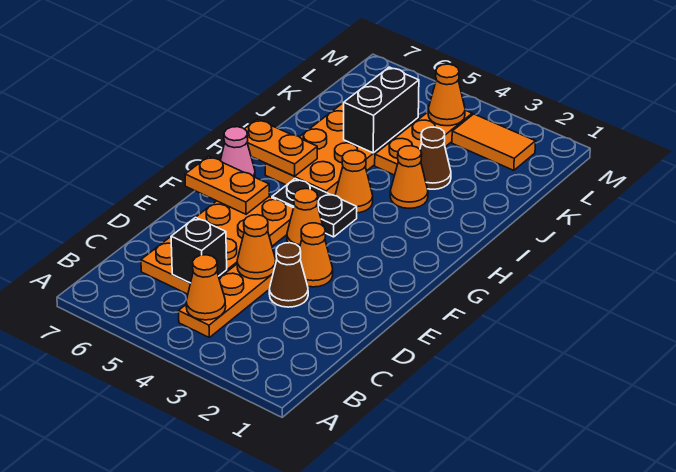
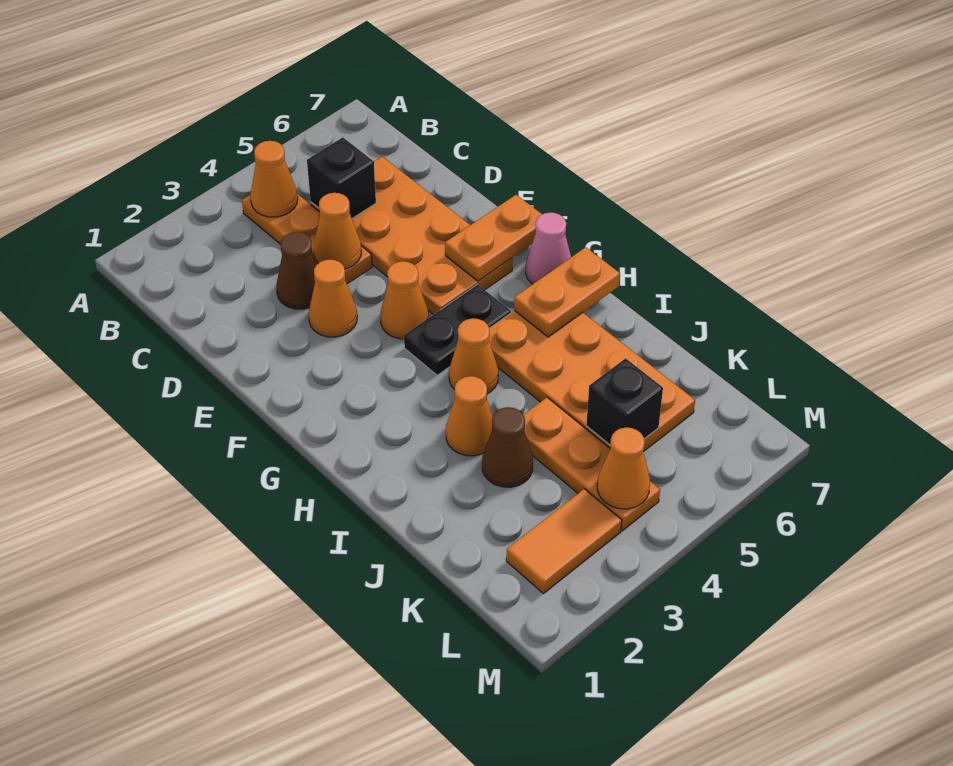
black brick J5:K5 level 2 -> black brick K5 level 2

